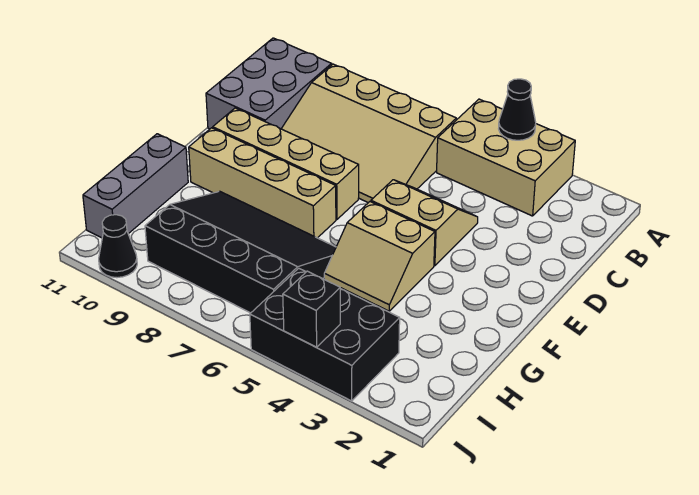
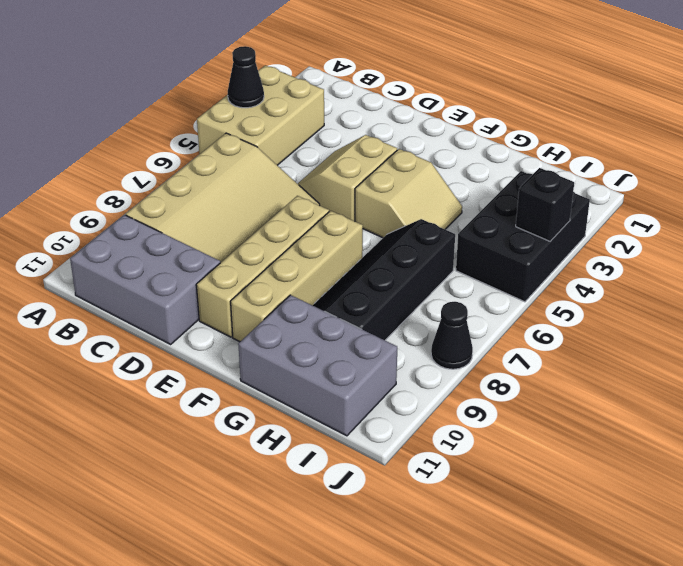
black slope G6:I9 level 1 top I -> black slope G6:H9 level 1 top H
grey brick G11:I11 level 1 -> grey brick G10:I11 level 1
black cone J10 level 1 -> black cone J8 level 1

